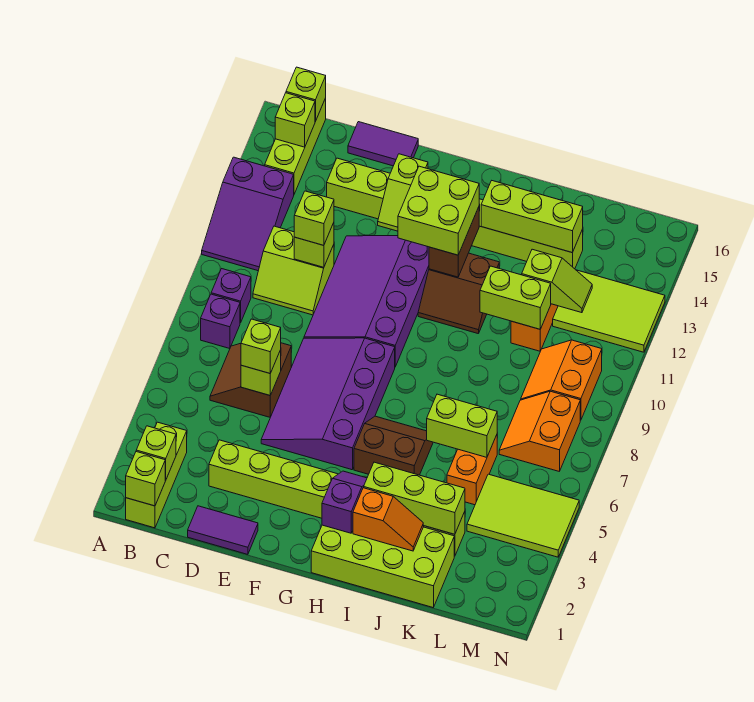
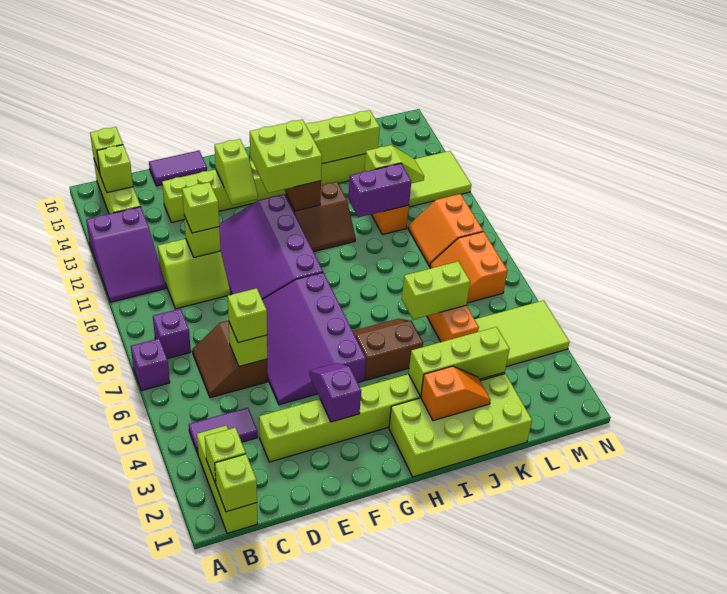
purple brick B9 level 1 -> purple brick A7 level 1
purple tile D1:E1 level 1 -> purple tile B4:C4 level 1
purple slope H2:H3 level 2 top 2 -> purple slope F3:F4 level 2 top 3
lime brick J11:K11 level 2 -> purple brick J11:K11 level 2

